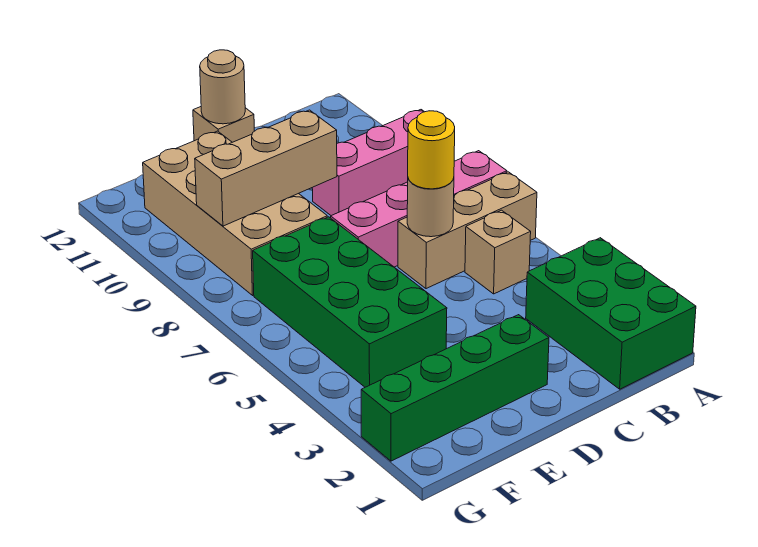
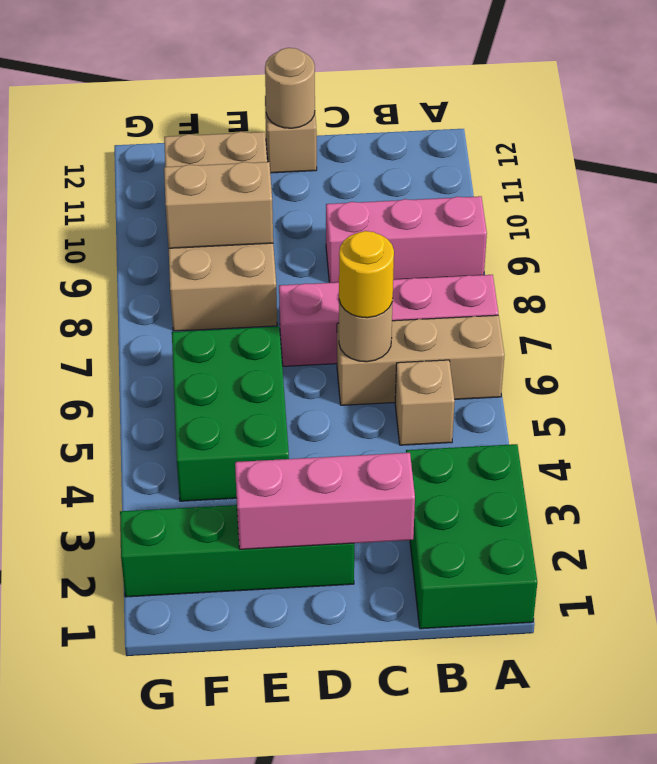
none -> pink brick C2:E2 level 2
tan brick D9:F9 level 2 -> tan brick E9:F9 level 2
green brick E4:F7 level 1 -> green brick E4:F6 level 1

